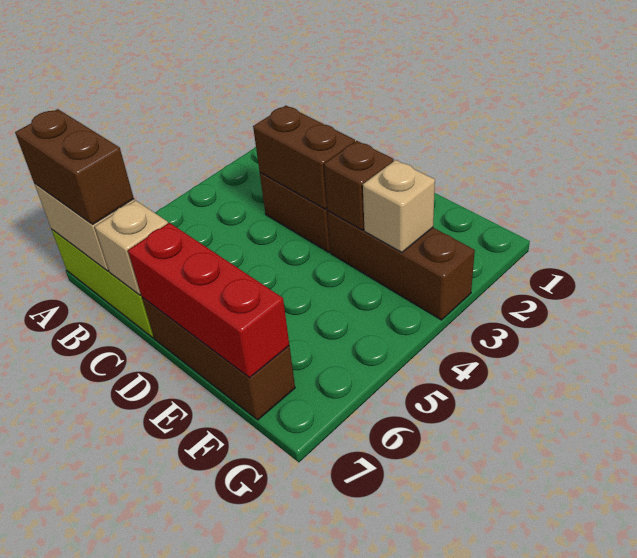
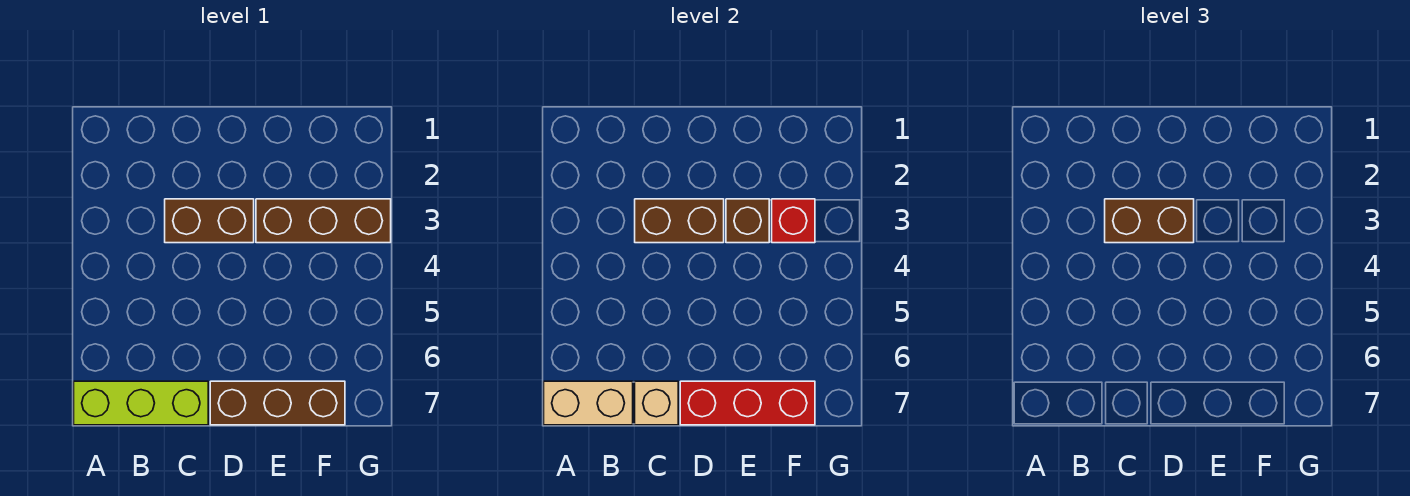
brown brick A7:B7 level 3 -> brown brick C3:D3 level 3
tan brick F3 level 2 -> red brick F3 level 2

